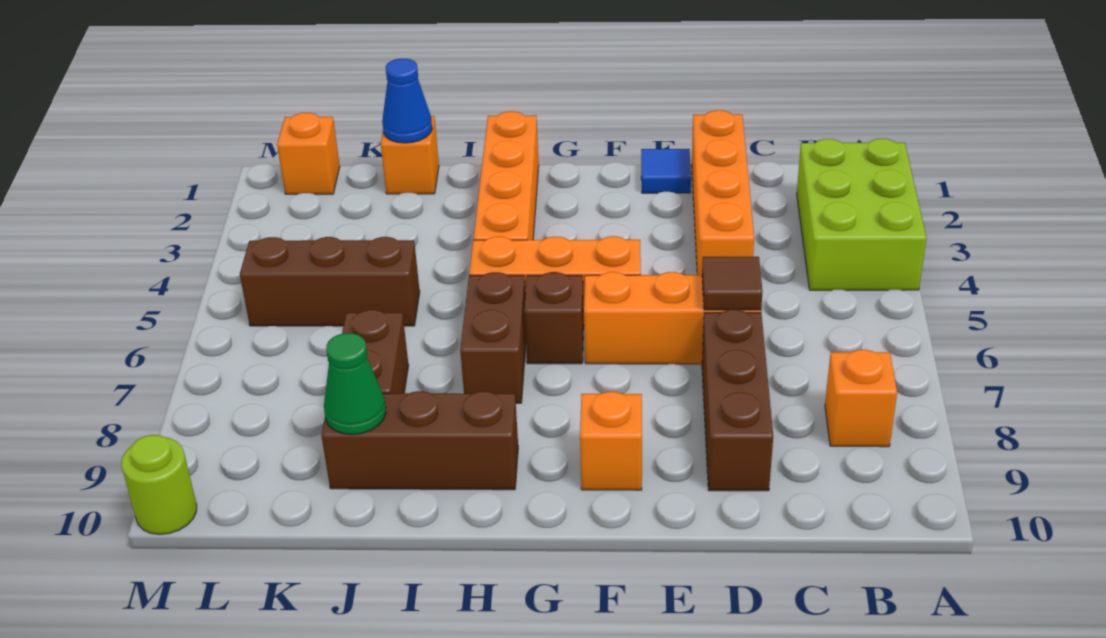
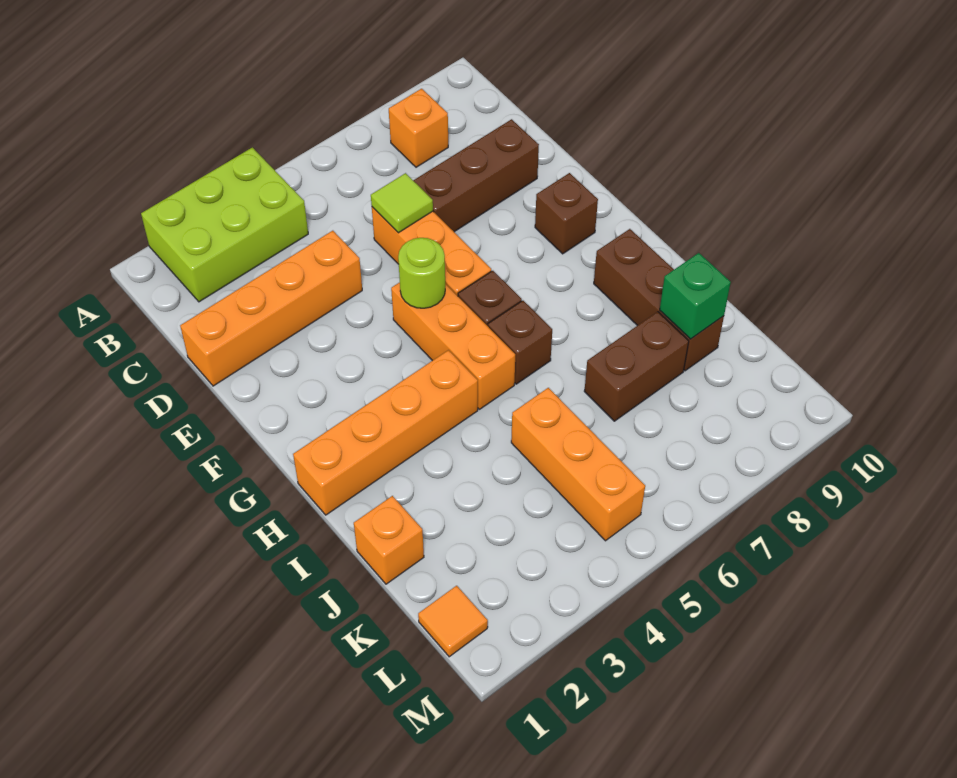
brown tile D6 level 2 -> lime tile D6 level 2
blue tile E1 level 1 -> none
orange brick F9 level 1 -> brown brick F9 level 1
brown brick H6:H7 level 1 -> brown brick H6 level 1
blue cone J1 level 2 -> none
brown brick J5:L5 level 1 -> orange brick J5:L5 level 1
green cone J9 level 2 -> green brick J9 level 2
orange brick L1 level 1 -> orange tile L1 level 1
lime round brick M10 level 1 -> lime round brick F5 level 2

